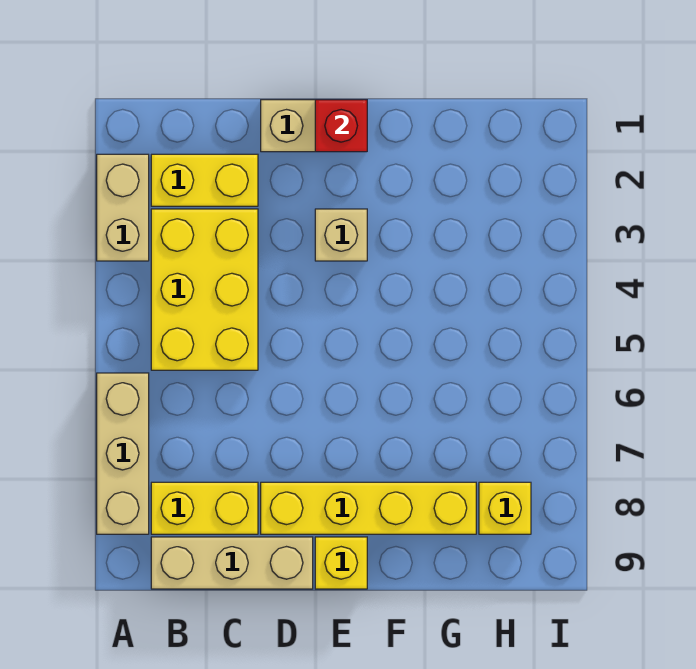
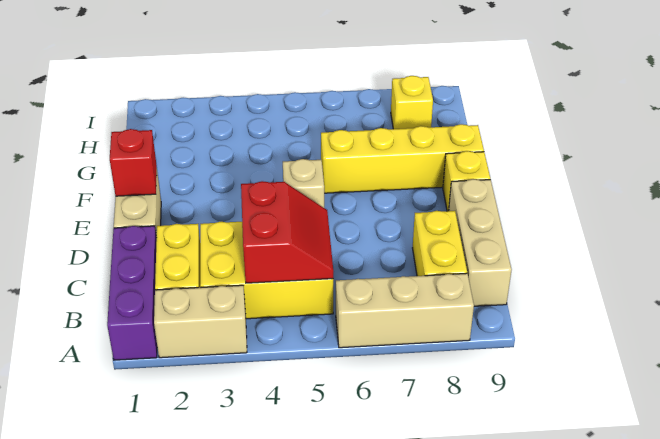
none -> purple brick A1:C1 level 1
none -> red slope B4:C5 level 2 top 4
yellow brick D8:G8 level 1 -> yellow brick F6:F9 level 1
tan brick E3 level 1 -> tan brick E5 level 1

